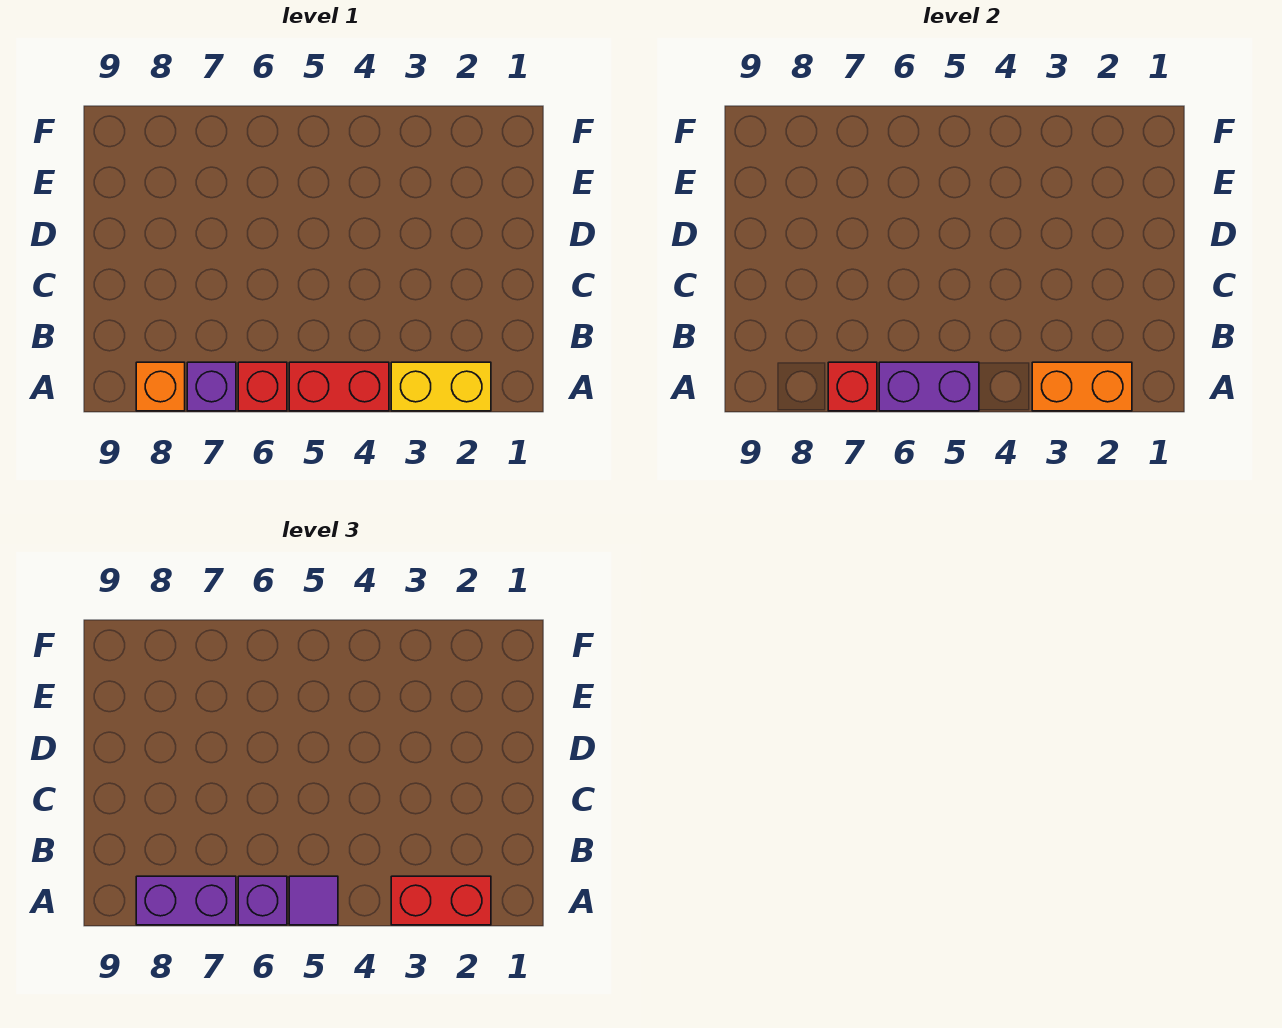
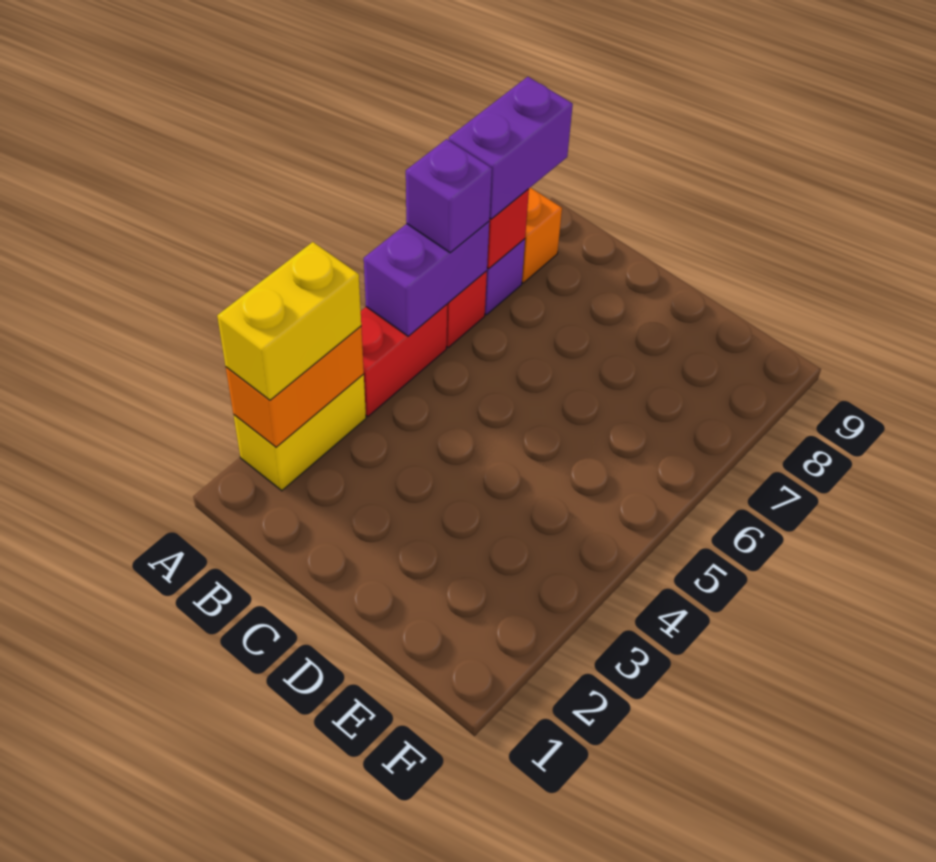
red brick A2:A3 level 3 -> yellow brick A2:A3 level 3
purple tile A5 level 3 -> none

